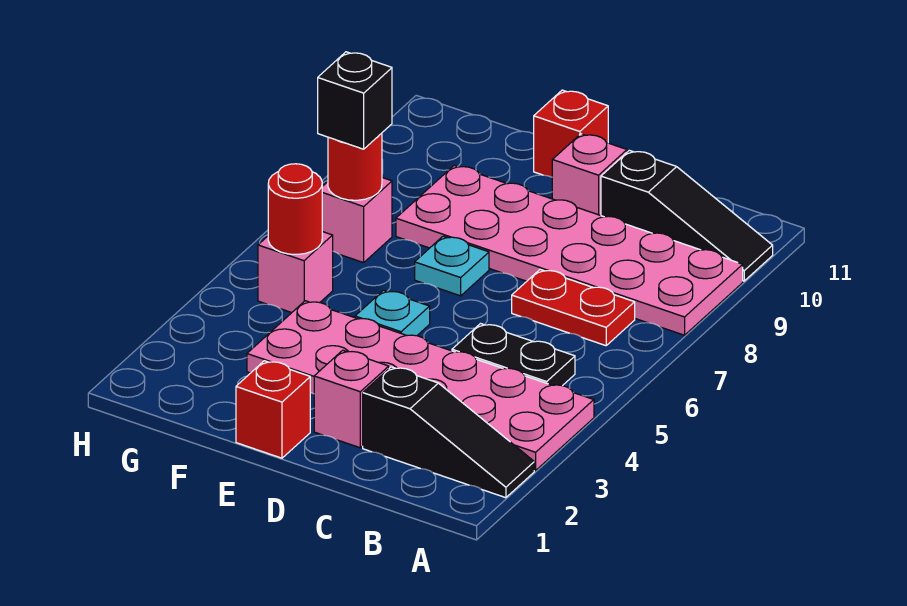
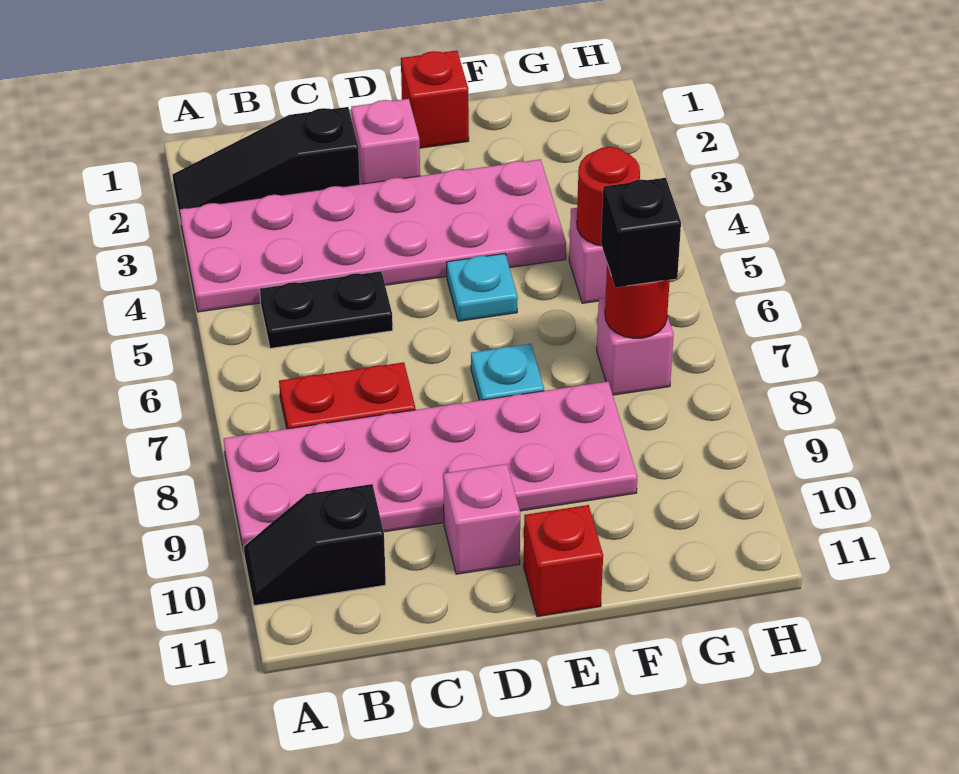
black slope A10:C10 level 1 top C -> black slope A10:B10 level 1 top B

